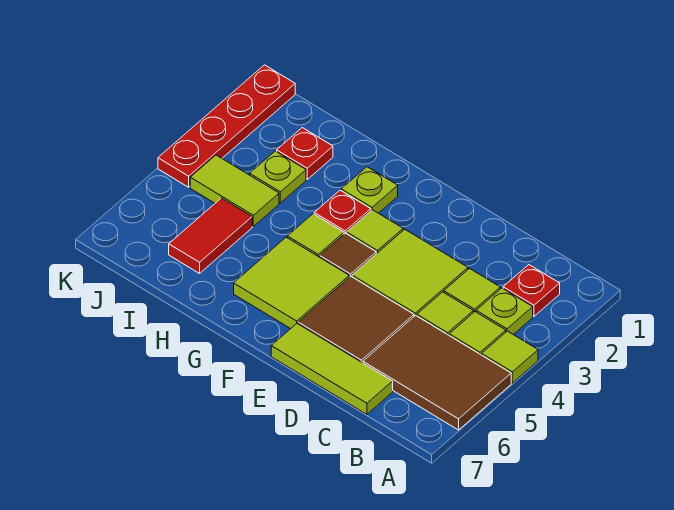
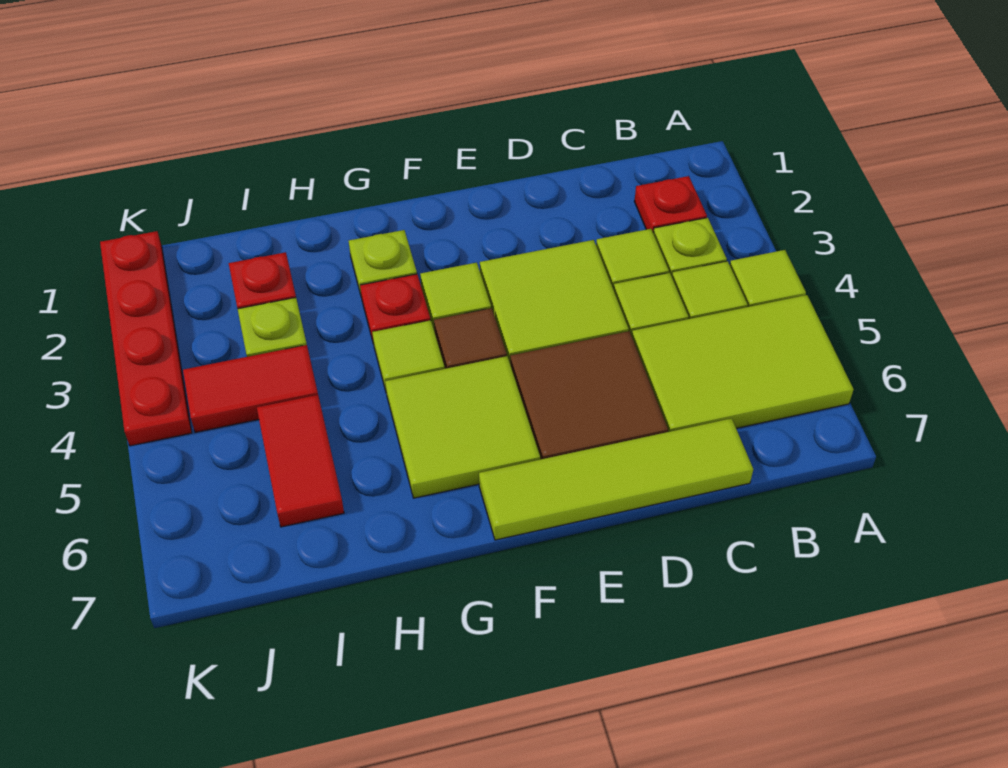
brown tile A5:C6 level 1 -> lime tile A5:C6 level 1
lime tile C7:E7 level 1 -> lime tile C7:F7 level 1
lime tile I4:J4 level 1 -> red tile I4:J4 level 1

